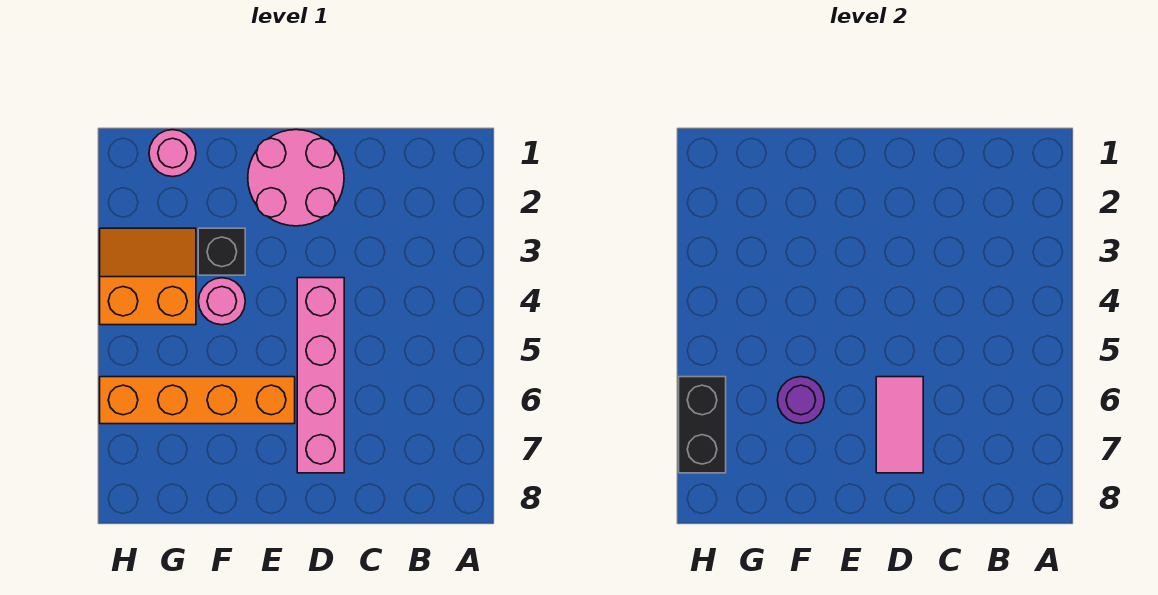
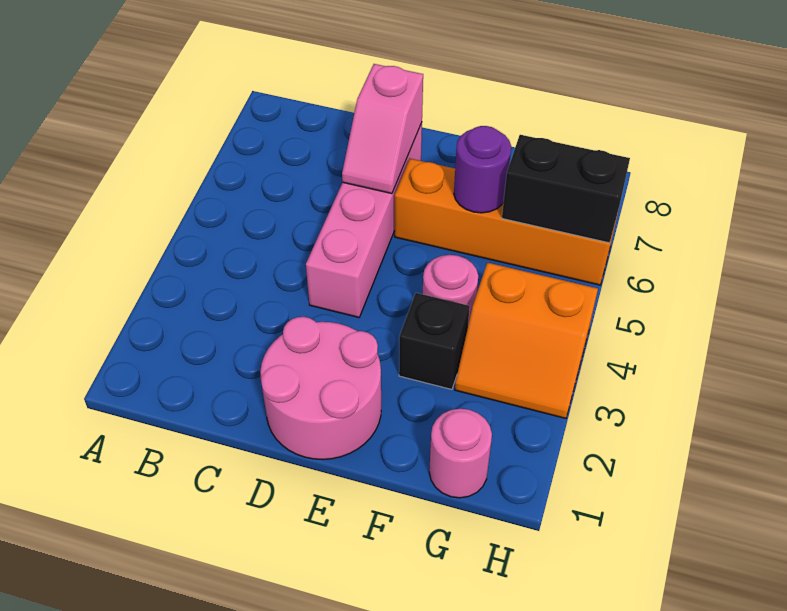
pink tile D6:D7 level 2 -> pink slope D6:D7 level 2 top 7
black brick H6:H7 level 2 -> black brick G6:H6 level 2

